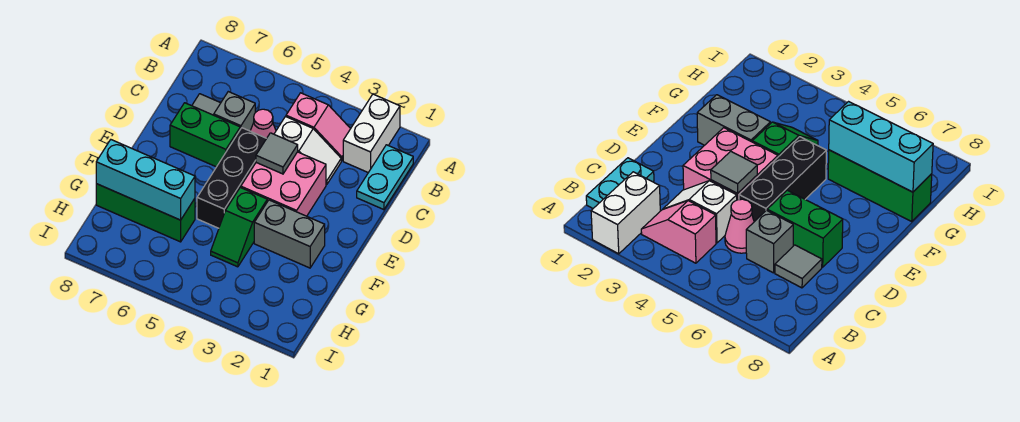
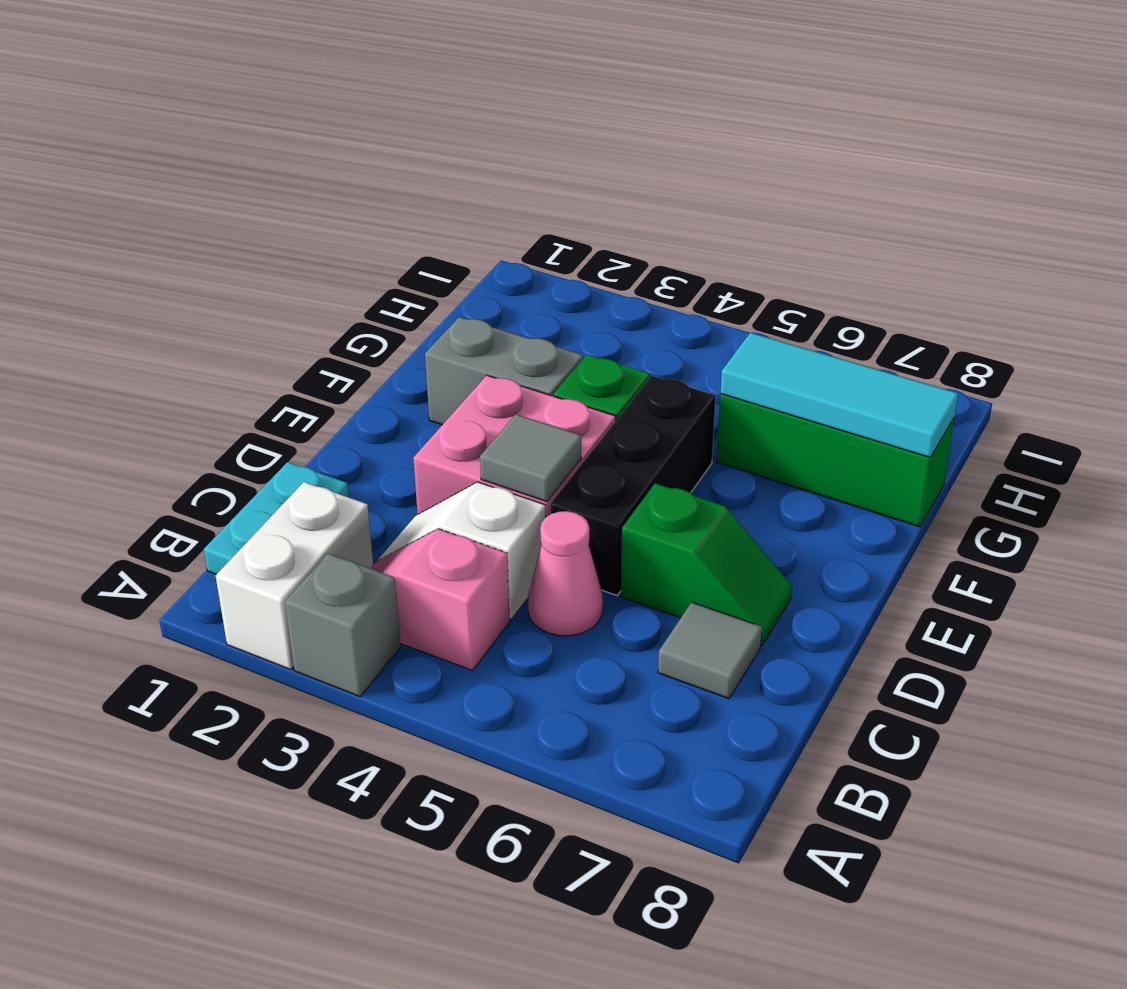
grey brick C6 level 1 -> grey brick A3 level 1
green brick D6:D7 level 1 -> green slope D6:D7 level 1 top 6
cyan brick G6:G8 level 2 -> cyan tile G6:G8 level 2

